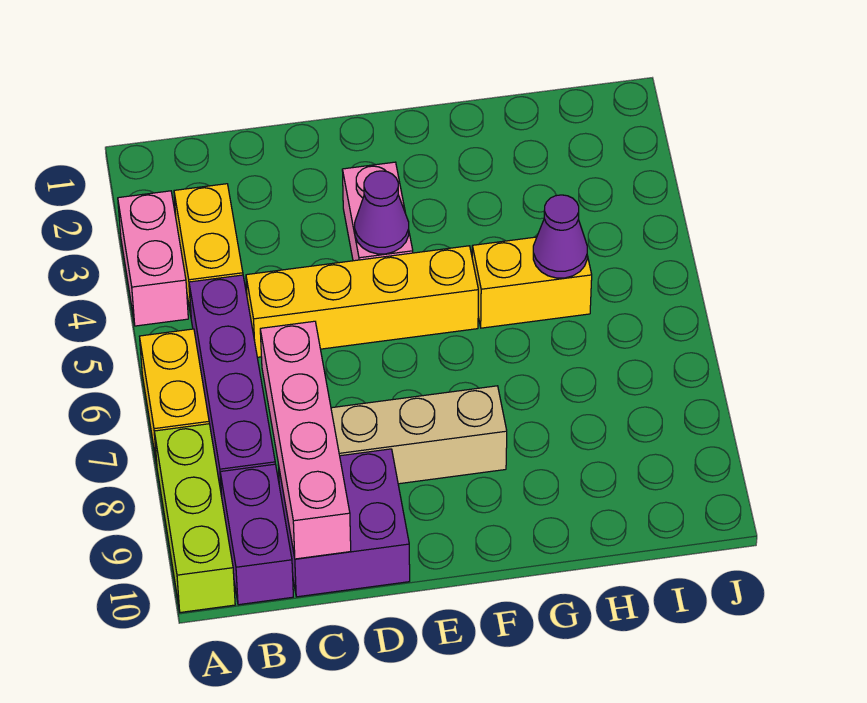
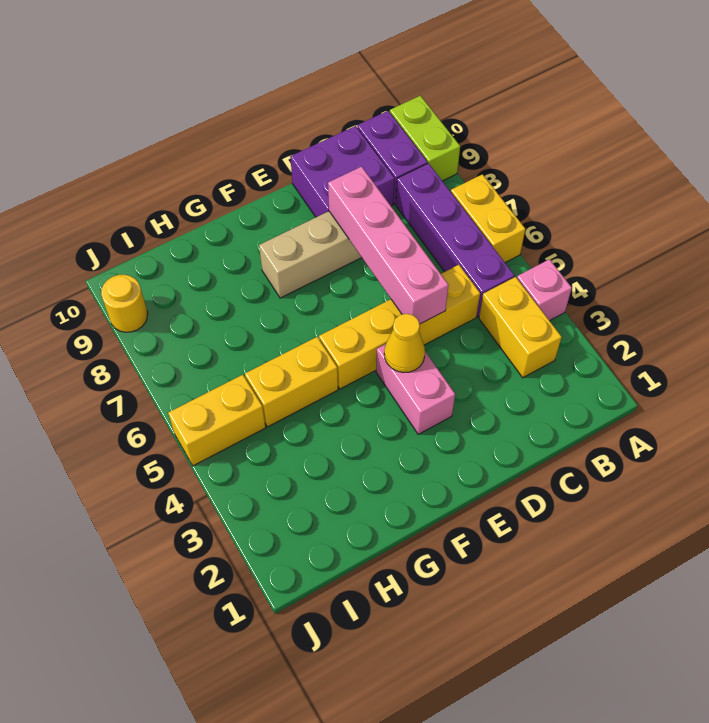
pink brick A3:A4 level 1 -> pink brick A4 level 1
lime brick A8:A10 level 1 -> lime brick A9:A10 level 1
pink brick C7:C10 level 2 -> pink brick D5:D8 level 2
purple cone E4 level 2 -> yellow cone E4 level 2
purple cone H5 level 2 -> none
none -> yellow brick I5:J5 level 1
none -> yellow round brick J9 level 1

